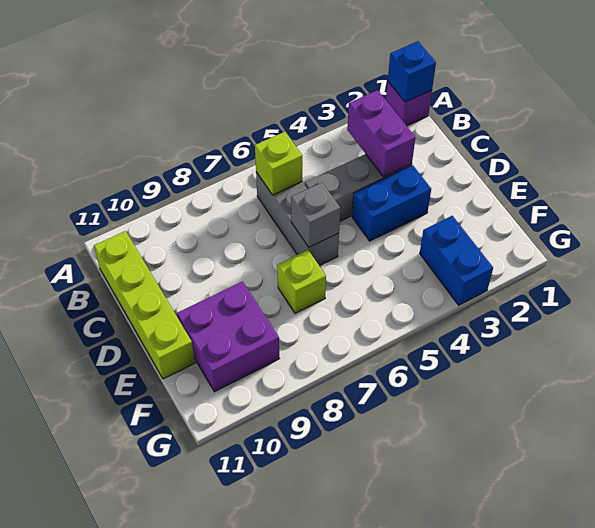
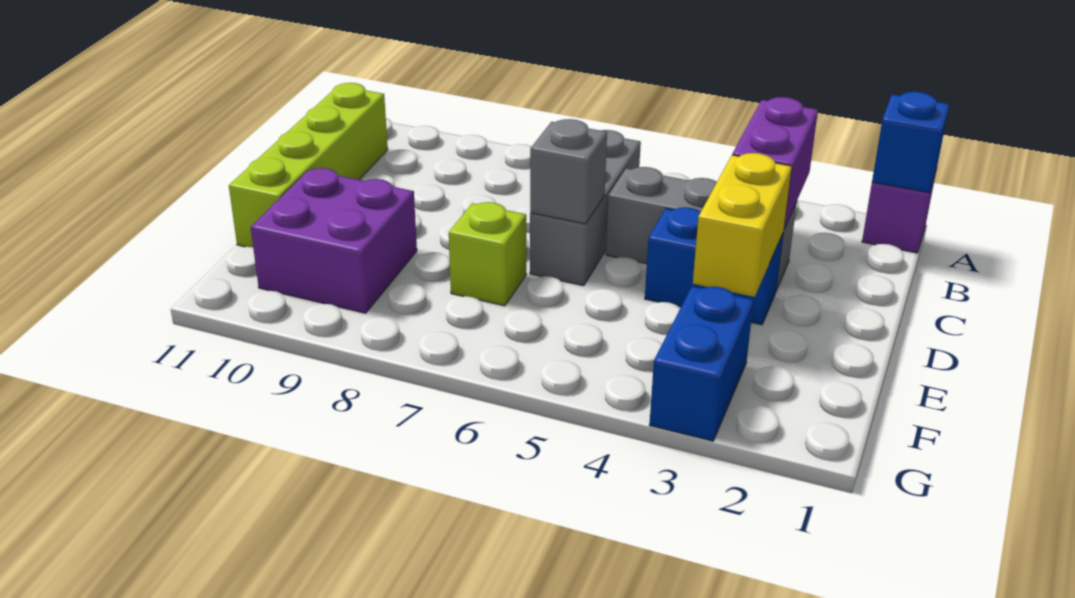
lime brick B6 level 2 -> none
none -> yellow brick D3:E3 level 2

